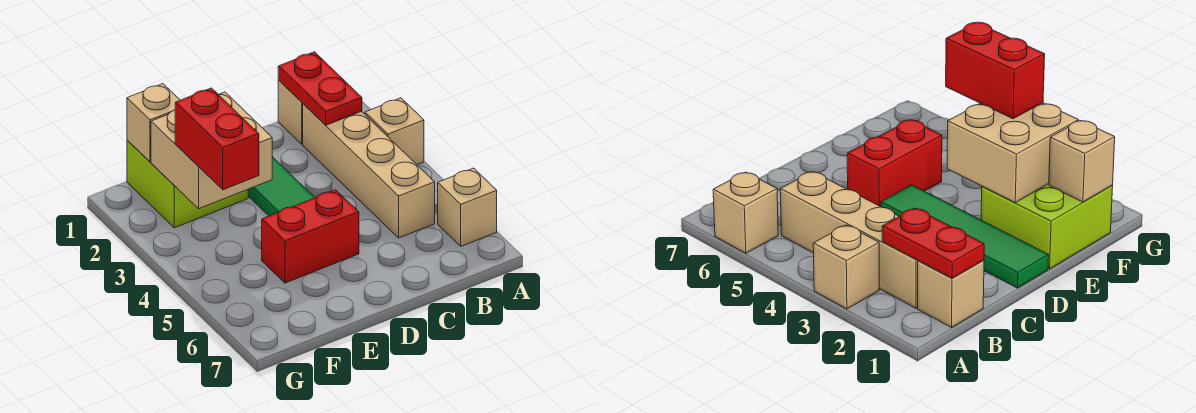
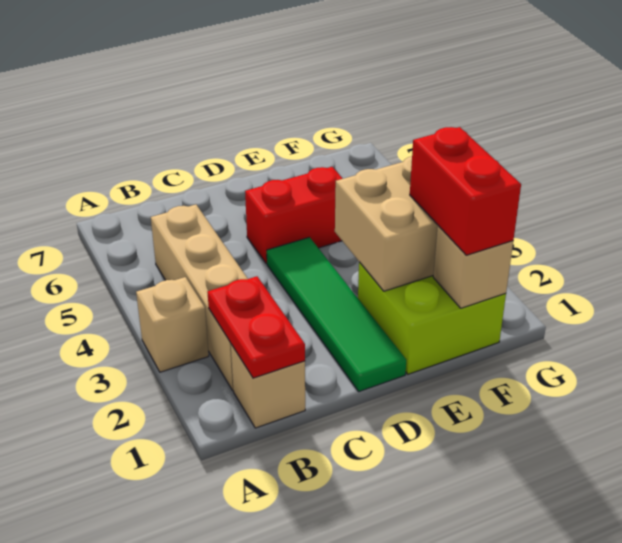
tan brick A6 level 1 -> none
red brick F3:F4 level 3 -> red brick F1:F2 level 3

